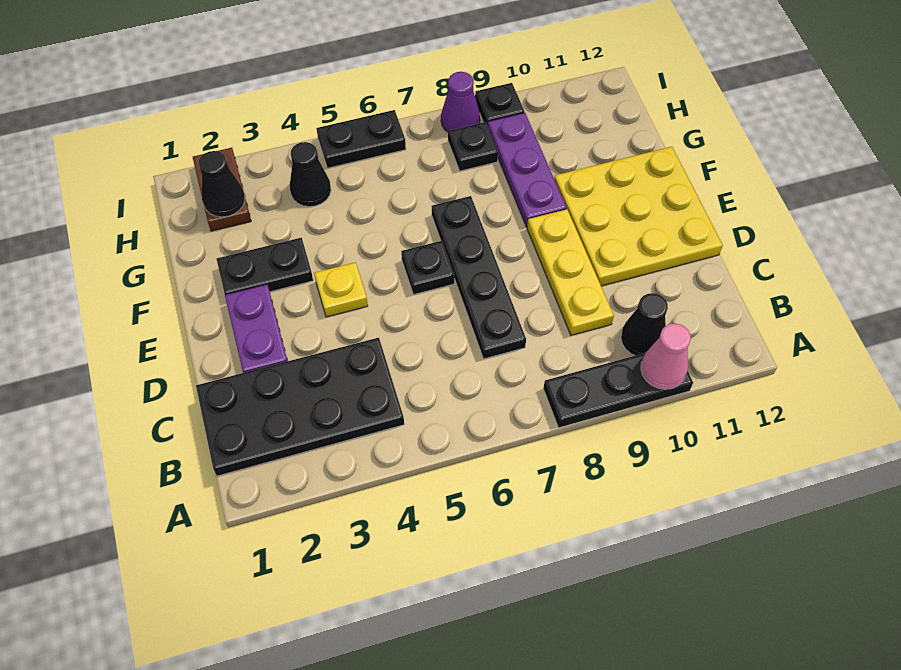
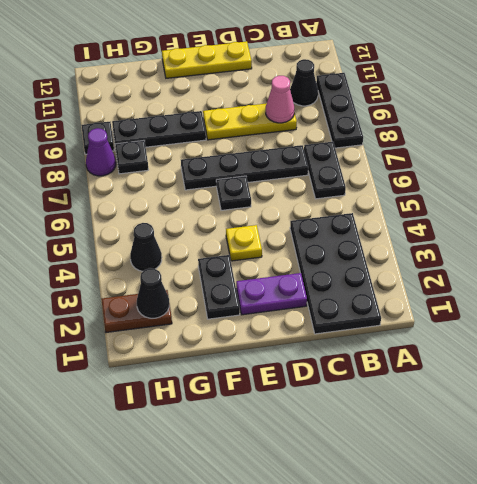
pink cone A10 level 2 -> pink cone C9 level 2
yellow plate D10:F12 level 1 -> yellow plate D12:F12 level 1
purple plate F9:H9 level 1 -> black plate F9:H9 level 1
black plate I5:I6 level 1 -> black plate B6:B7 level 1

